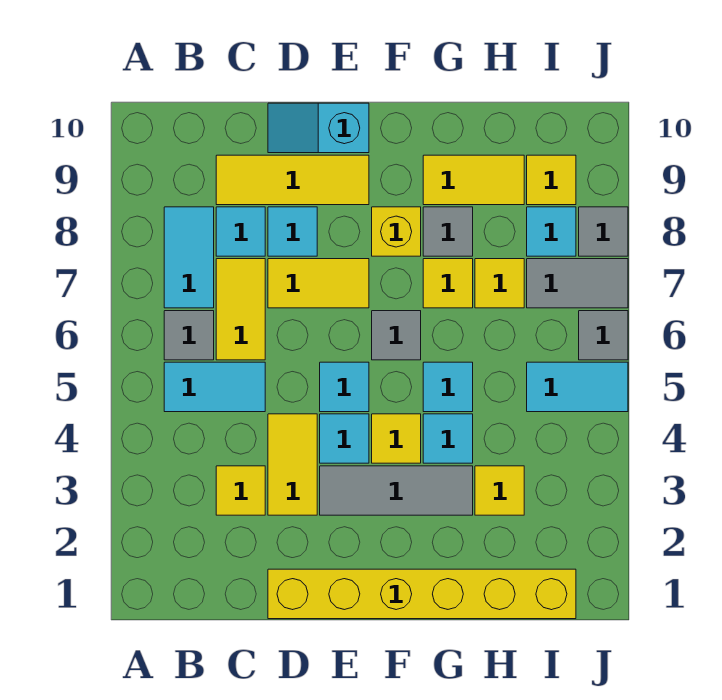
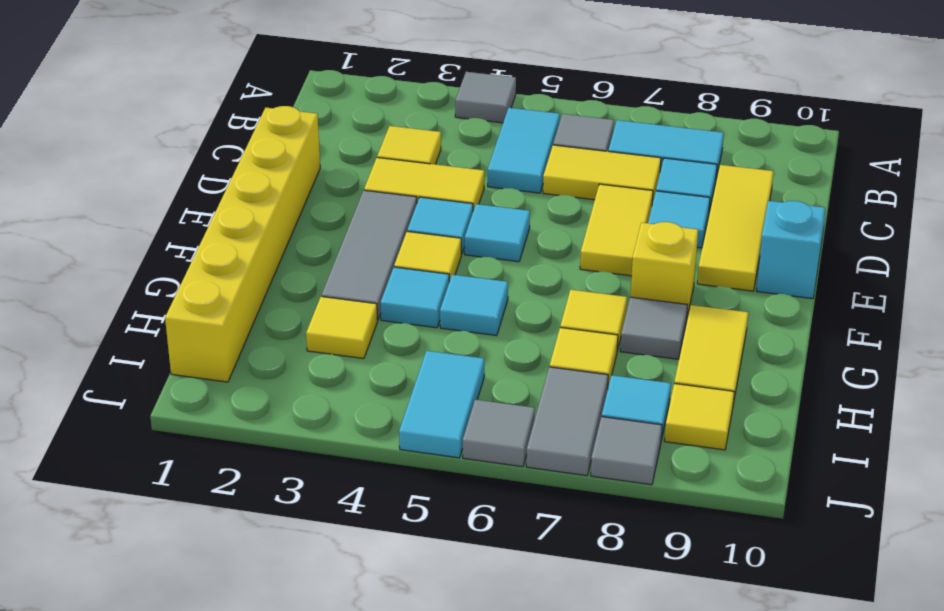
grey tile F6 level 1 -> grey tile A4 level 1

